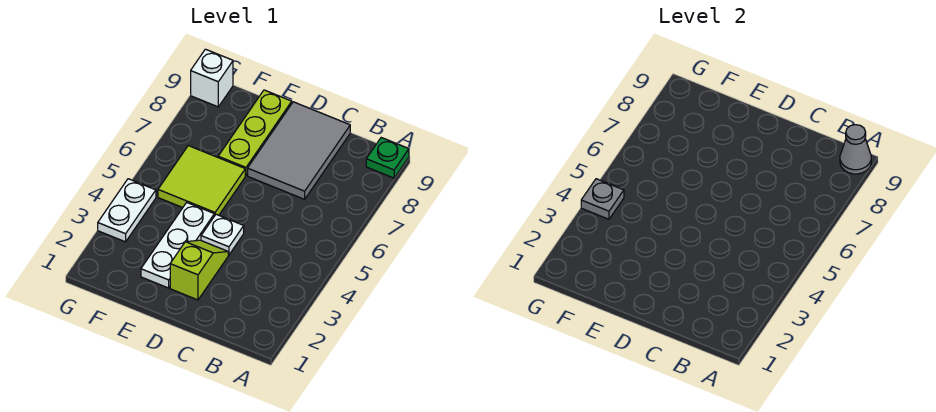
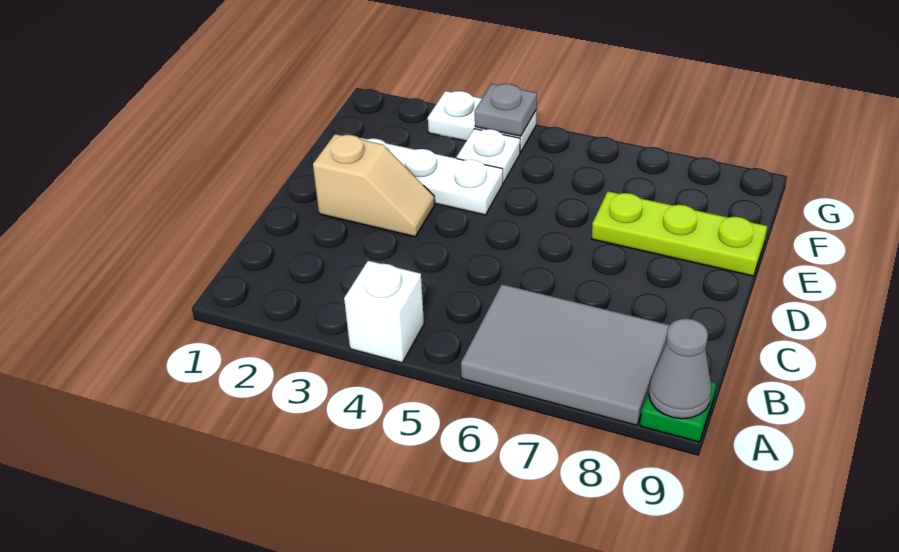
grey tile C7:D9 level 1 -> grey tile A6:B8 level 1
lime slope D2:D3 level 1 top 2 -> tan slope D2:D3 level 1 top 2
white plate D4 level 1 -> white plate F4 level 1
lime tile E5:F6 level 1 -> none
white brick G9 level 1 -> white brick A4 level 1

